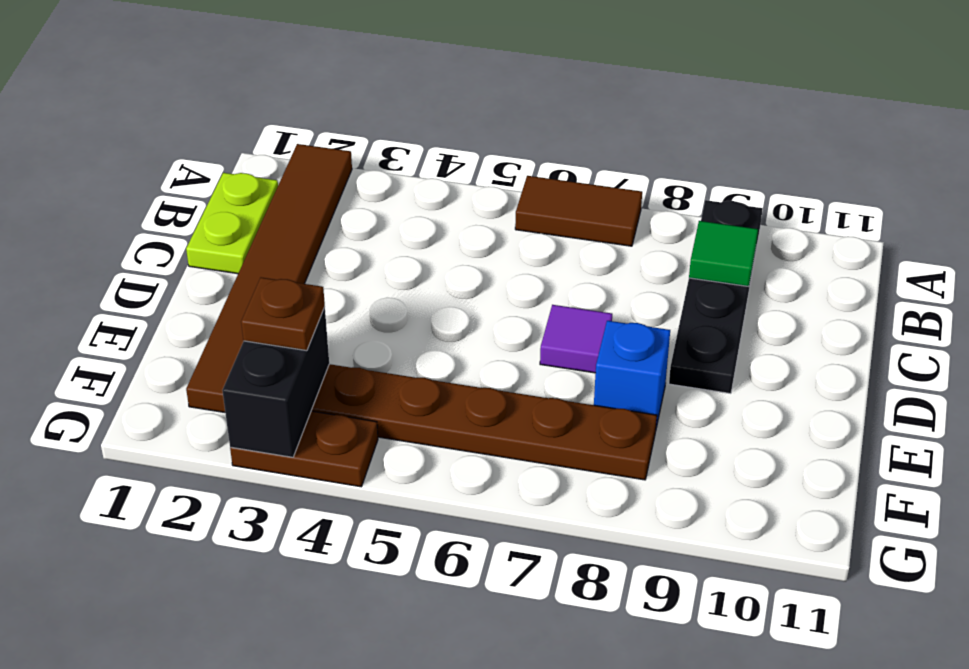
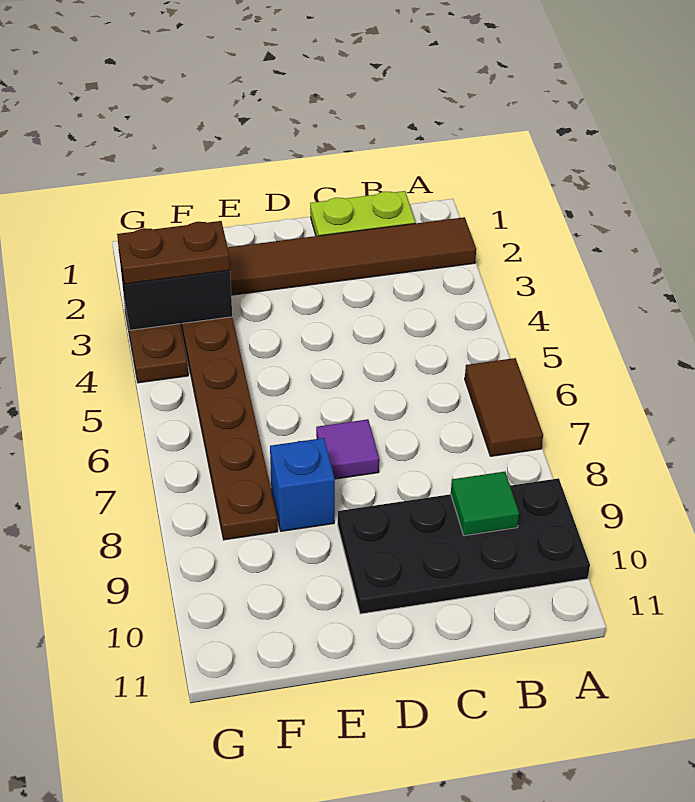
black plate A9:D9 level 1 -> black plate A9:D10 level 1
brown plate F3 level 3 -> brown plate F3:G3 level 3

